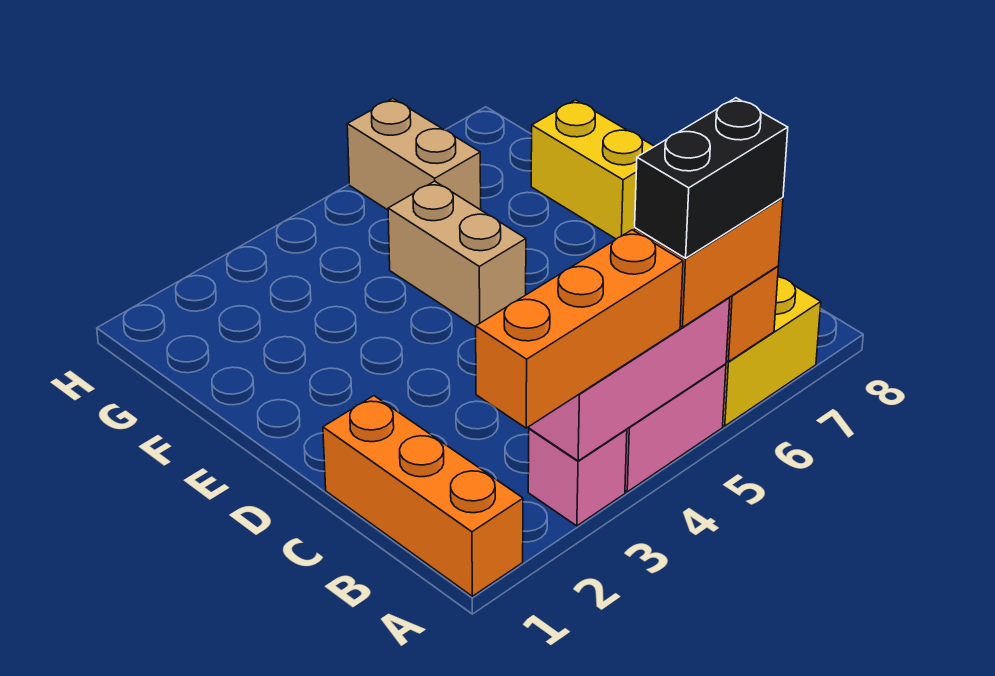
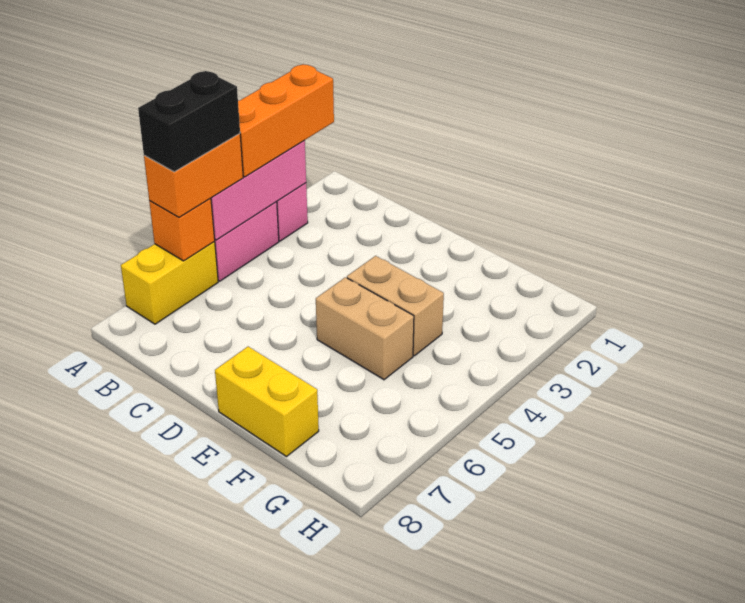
orange brick A1:C1 level 1 -> none
tan brick G6:H6 level 1 -> tan brick E4:F4 level 1

